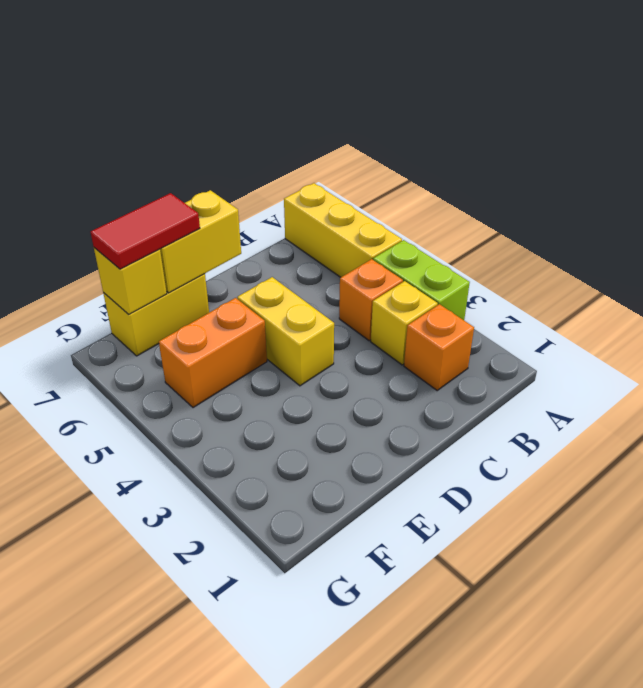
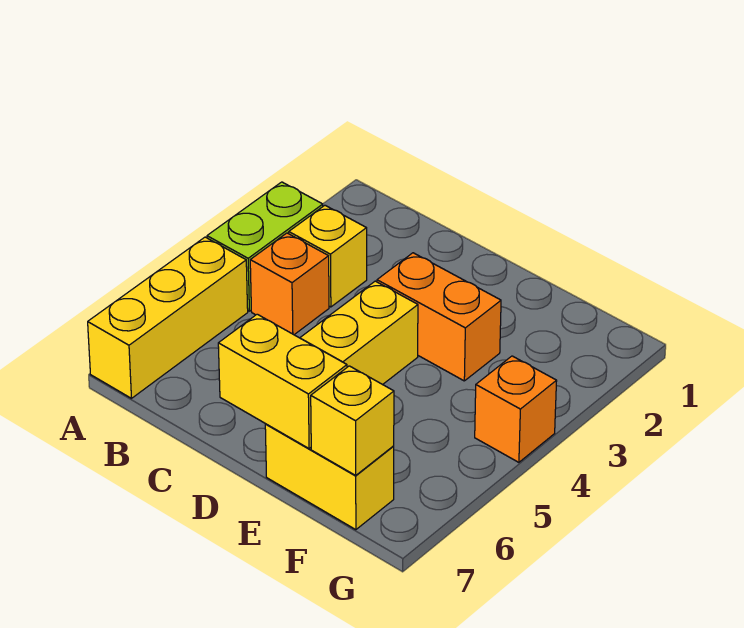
orange brick B2 level 1 -> orange brick G4 level 1
orange brick E5:F5 level 1 -> orange brick D3:E3 level 1
red tile E7:F7 level 3 -> none

